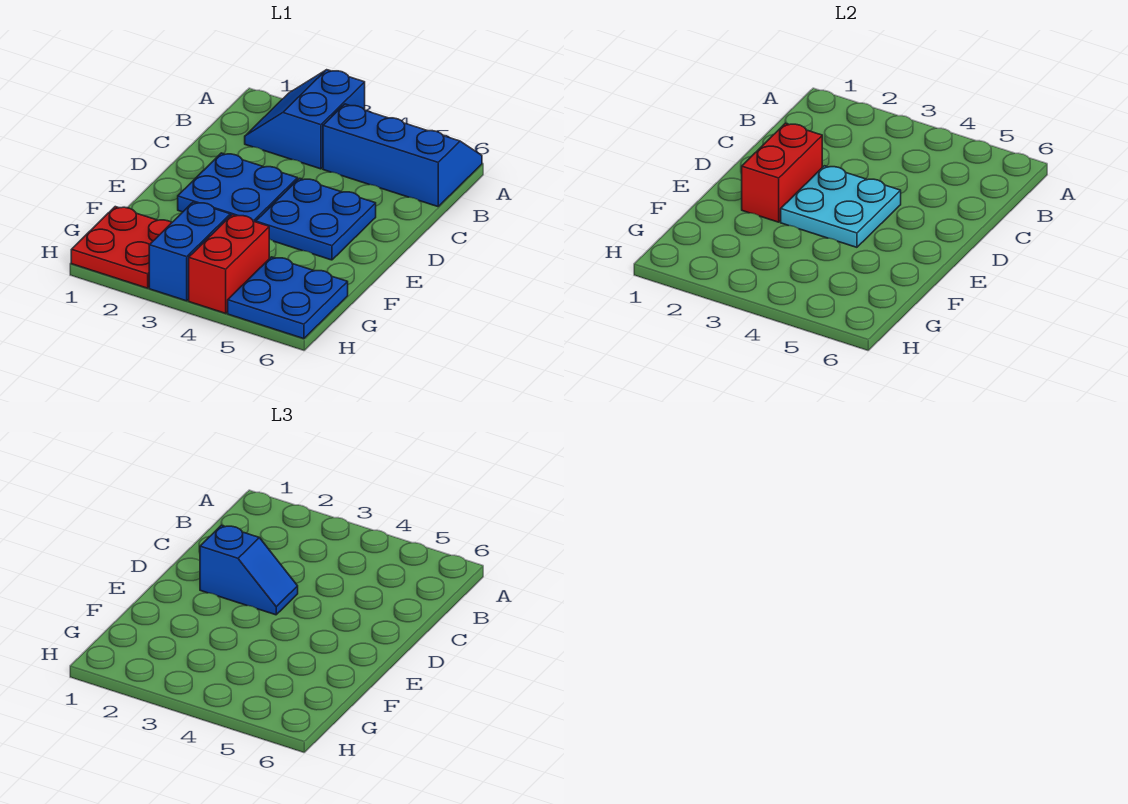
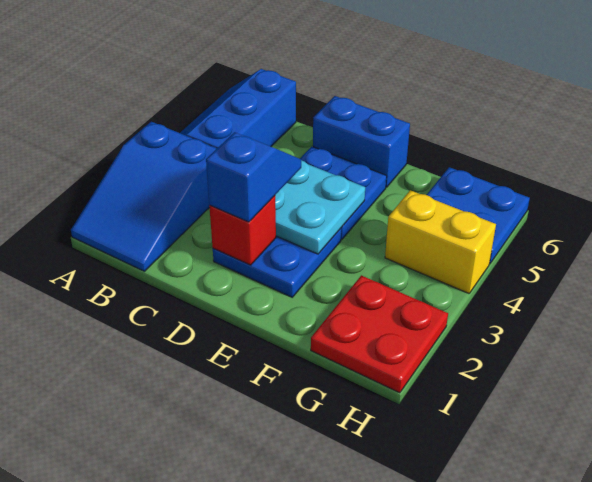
blue slope A2:B3 level 1 top 3 -> blue slope A1:B3 level 1 top 3
red brick D2:E2 level 2 -> red brick D2 level 2
blue brick G3:H3 level 1 -> blue brick D6:E6 level 1
red brick G4:H4 level 1 -> yellow brick G4:H4 level 1

